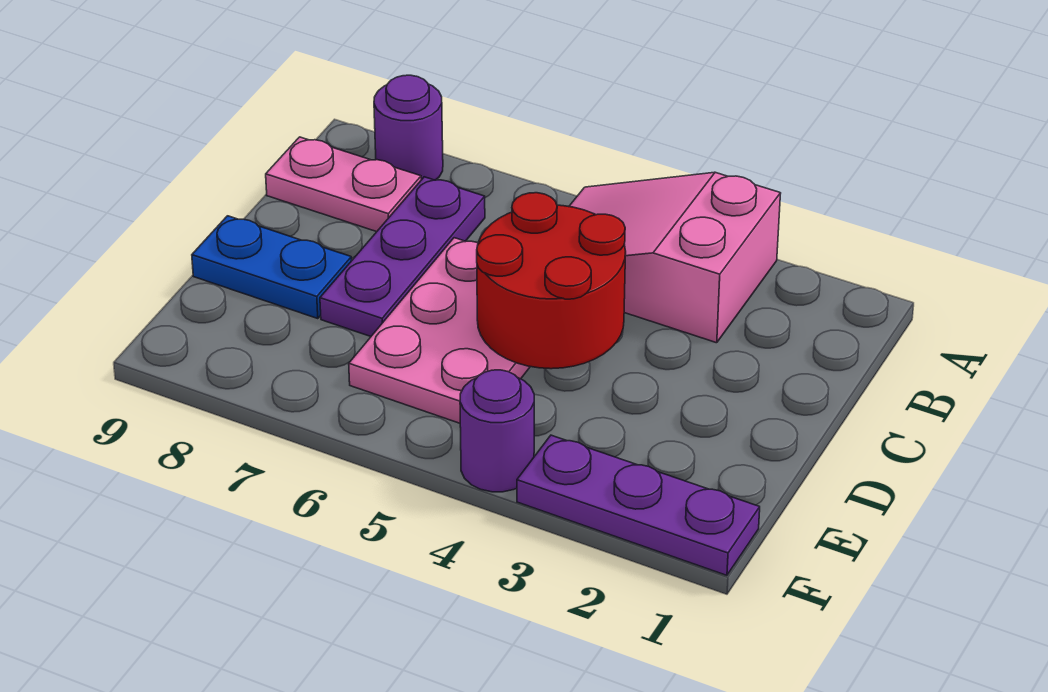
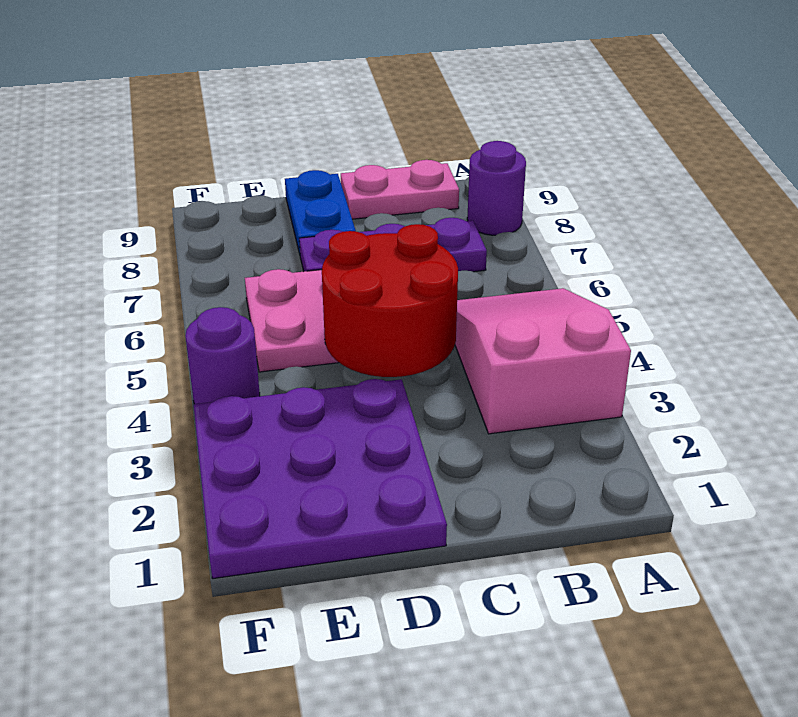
pink plate B8:B9 level 1 -> pink plate B9:C9 level 1
purple plate F1:F3 level 1 -> purple plate D1:F3 level 1

